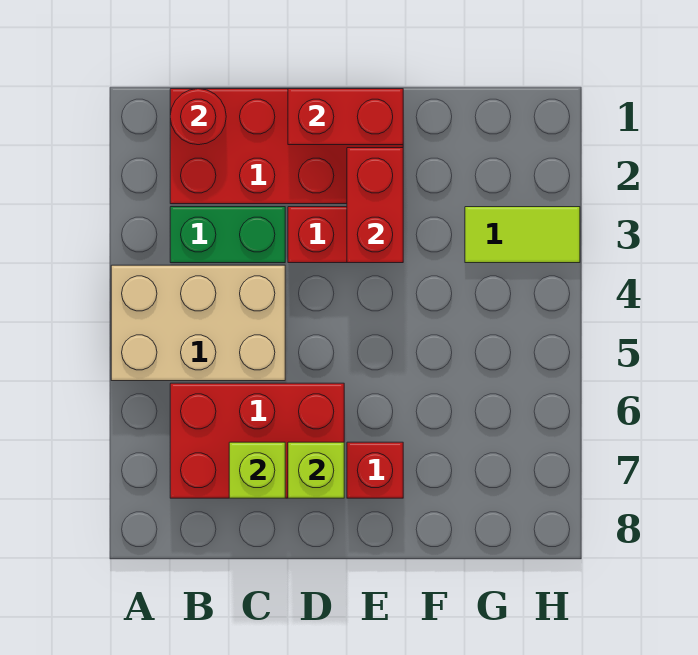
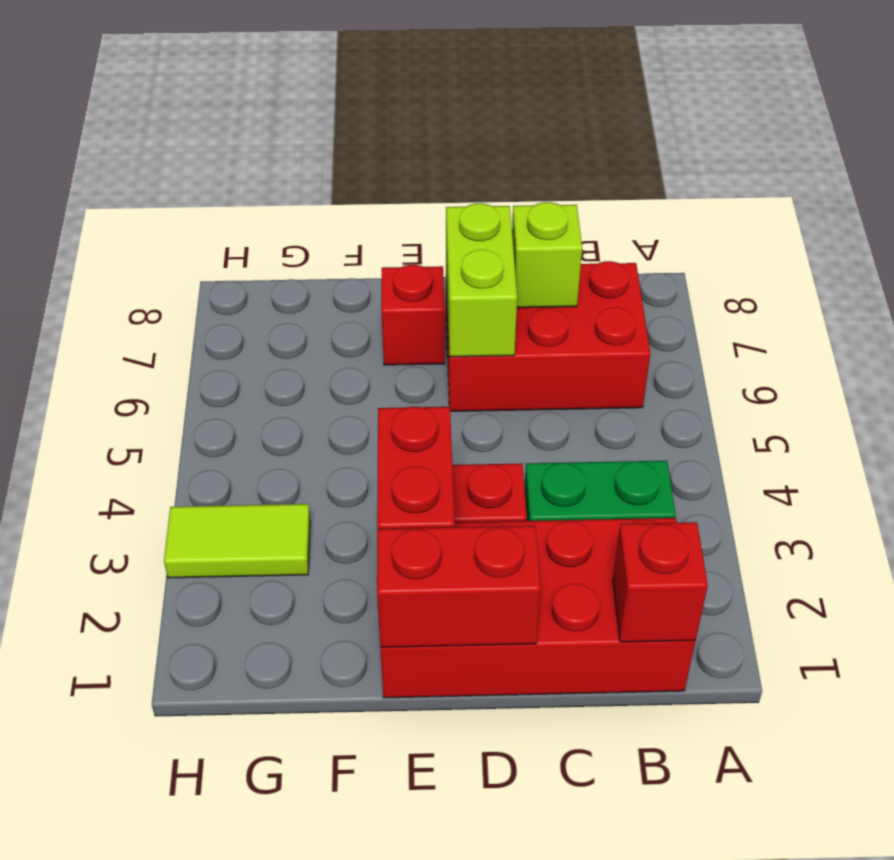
tan brick A4:C5 level 1 -> none
red round brick B1 level 2 -> red brick B1 level 2
lime brick D7 level 2 -> lime brick D6:D7 level 2

